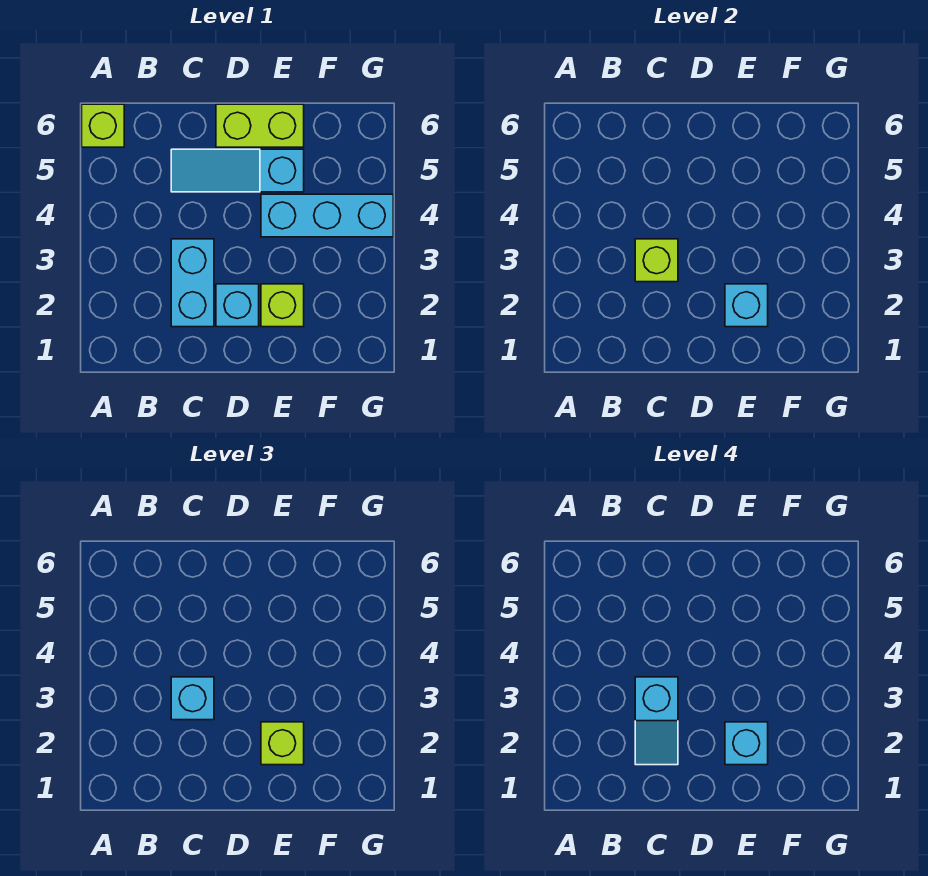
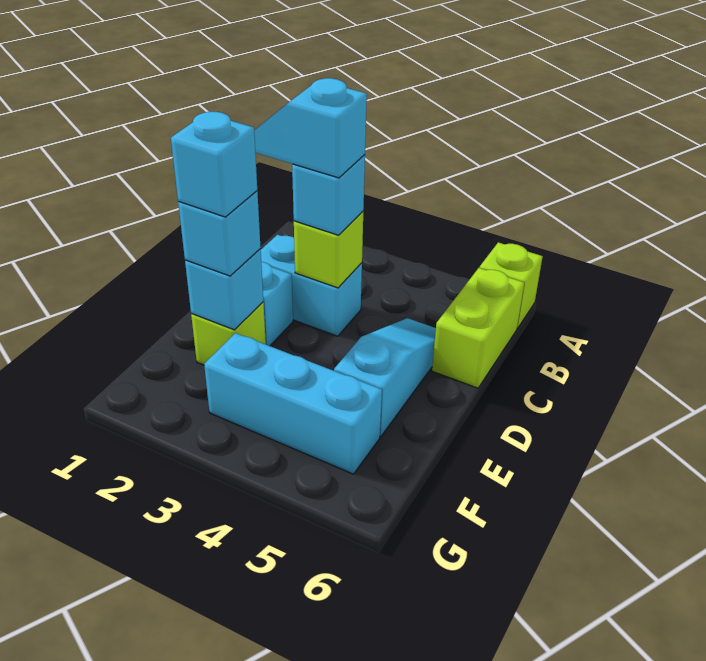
lime brick D6:E6 level 1 -> lime brick B6:C6 level 1
lime brick E2 level 3 -> cyan brick E2 level 3
cyan brick E4:G4 level 1 -> cyan brick F3:F5 level 1

